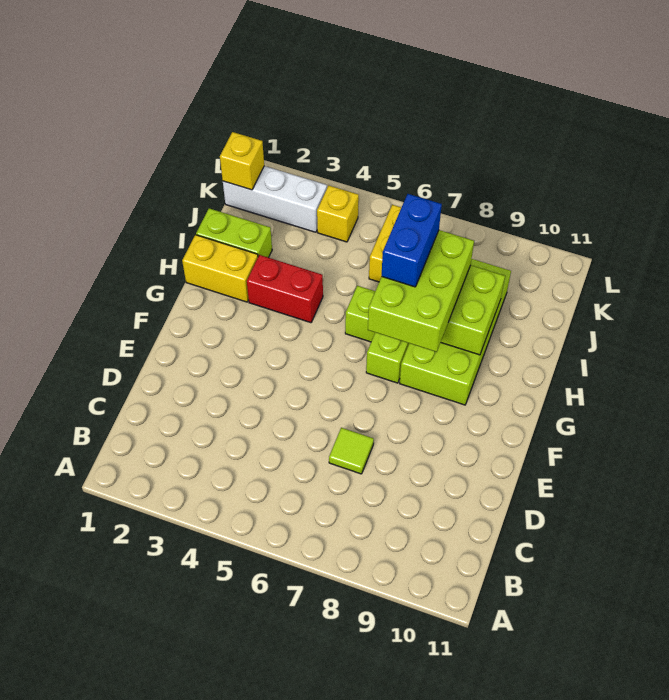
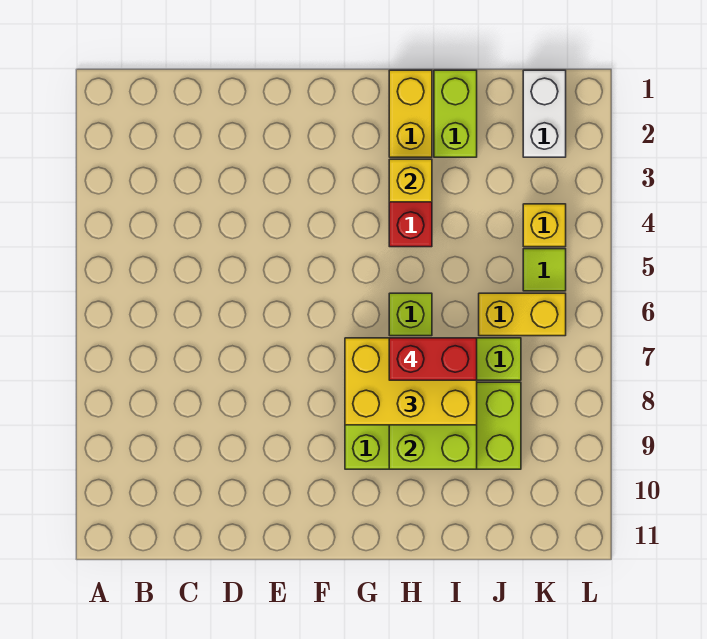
lime tile D7 level 1 -> lime tile K5 level 1
lime brick G7:I8 level 3 -> yellow brick G7:I8 level 3
blue brick H7:I7 level 4 -> red brick H7:I7 level 4
white brick K1:K3 level 1 -> white brick K1:K2 level 1
yellow brick K1 level 2 -> yellow brick H3 level 2

